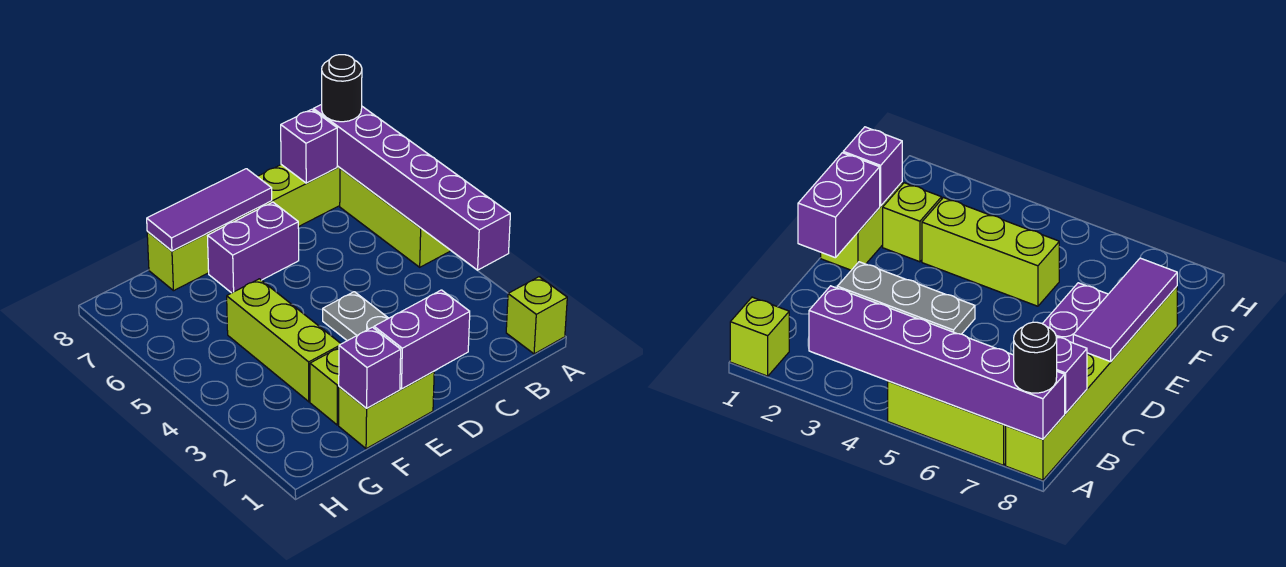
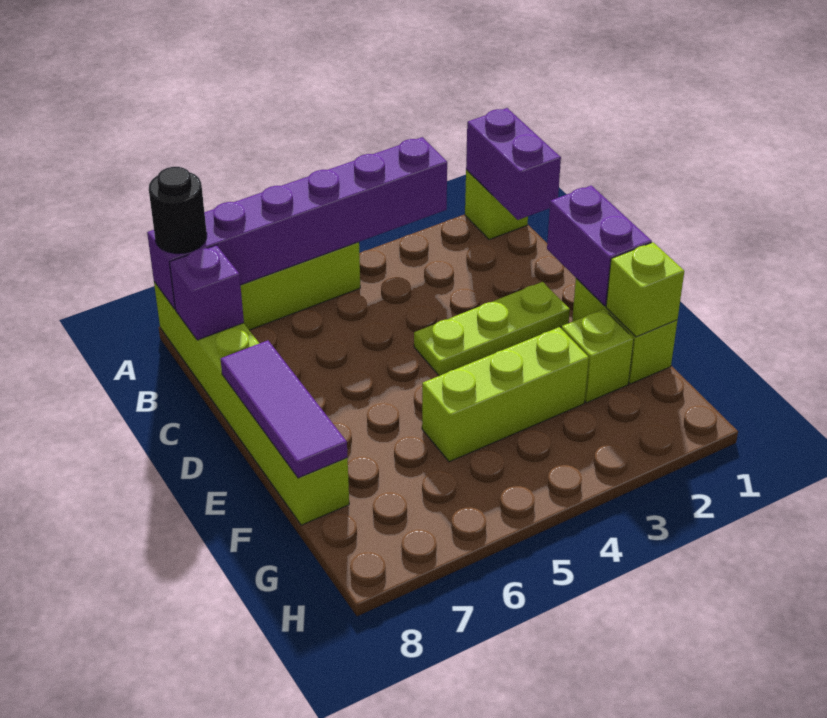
grey plate D2:D4 level 1 -> lime plate D2:D4 level 1
purple brick D7:E7 level 1 -> purple brick A1:B1 level 2
purple brick F1 level 2 -> lime brick F1 level 2

